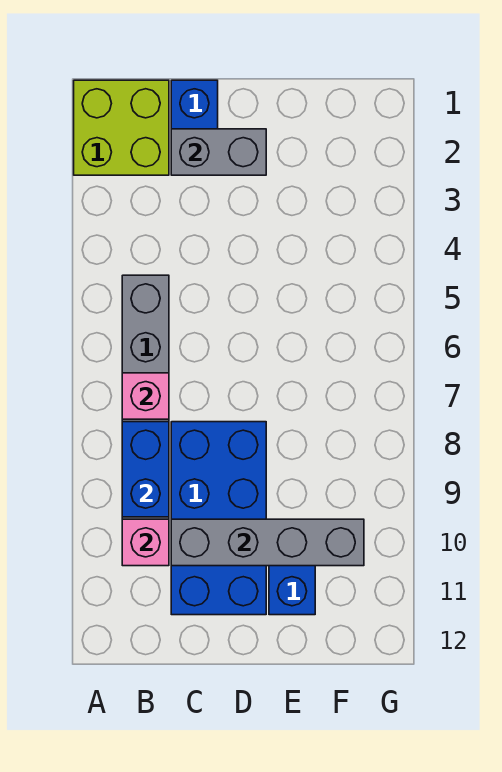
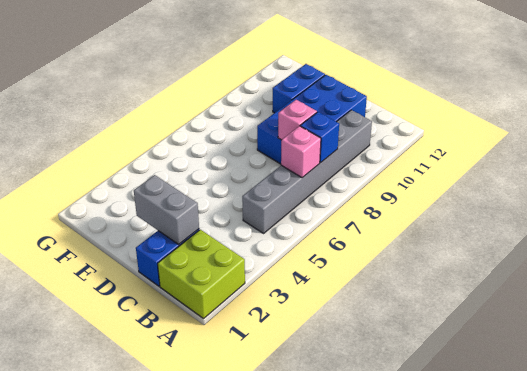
blue brick B8:B9 level 2 -> blue brick B8 level 2
pink brick B10 level 2 -> pink brick C8 level 2
grey brick C10:F10 level 2 -> none

